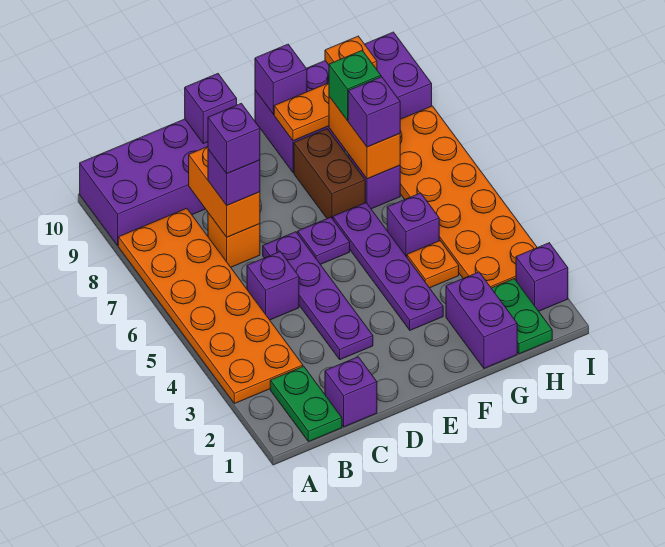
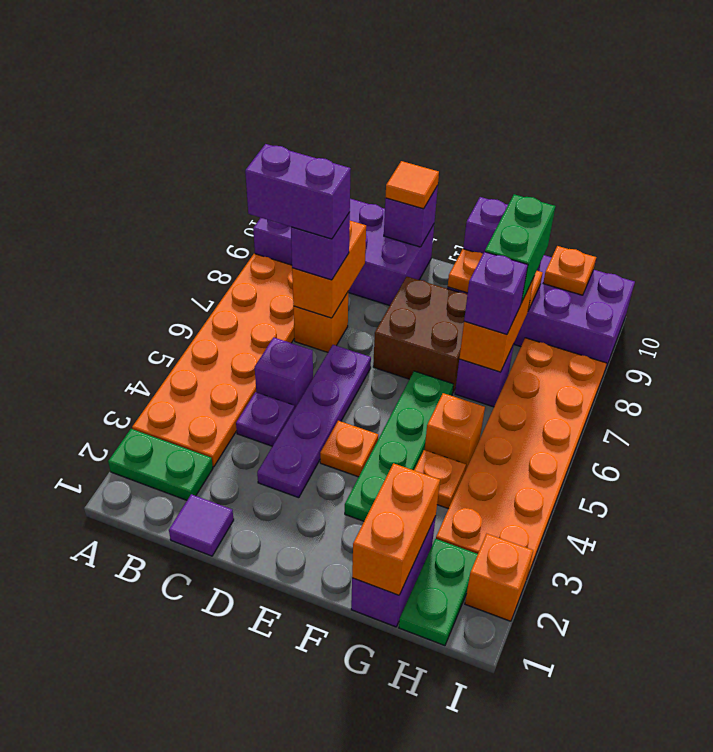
green plate B1:B2 level 1 -> green plate A2:B2 level 1
purple brick C1 level 1 -> purple tile C1 level 1
purple brick C7 level 4 -> purple brick B7:C7 level 4
none -> orange tile D10 level 3
none -> orange plate E4 level 1
purple plate E6 level 1 -> purple plate C4 level 1
purple plate F3:F6 level 1 -> green plate F3:F6 level 1
brown brick F7:F8 level 1 -> brown brick E7:F8 level 1
none -> orange brick G1:G2 level 2
purple brick G5 level 1 -> orange brick G5 level 1
green brick G8 level 3 -> green brick G8:G9 level 3
purple brick I2 level 1 -> orange brick I2 level 1

